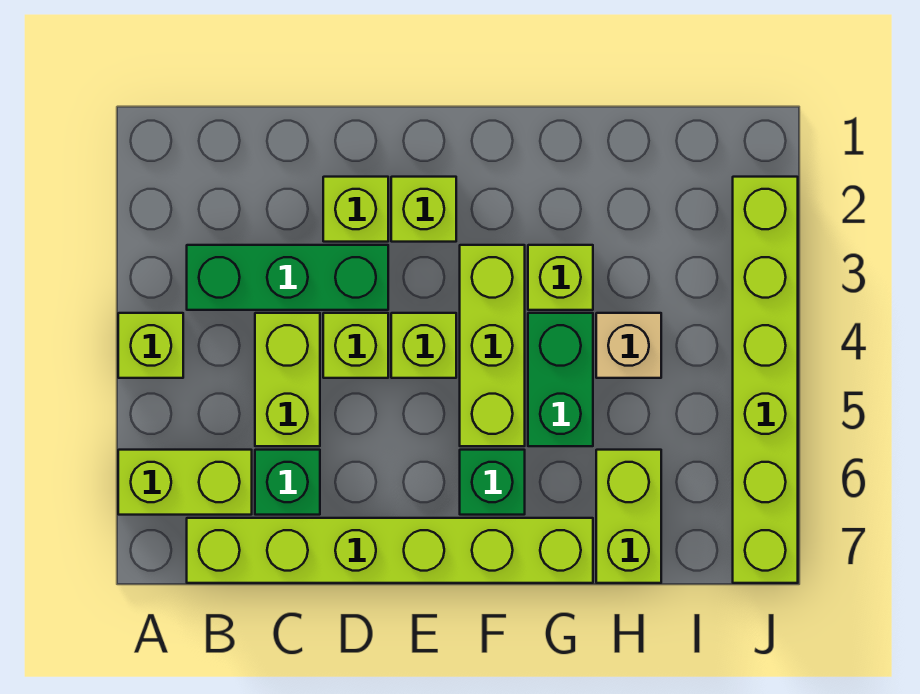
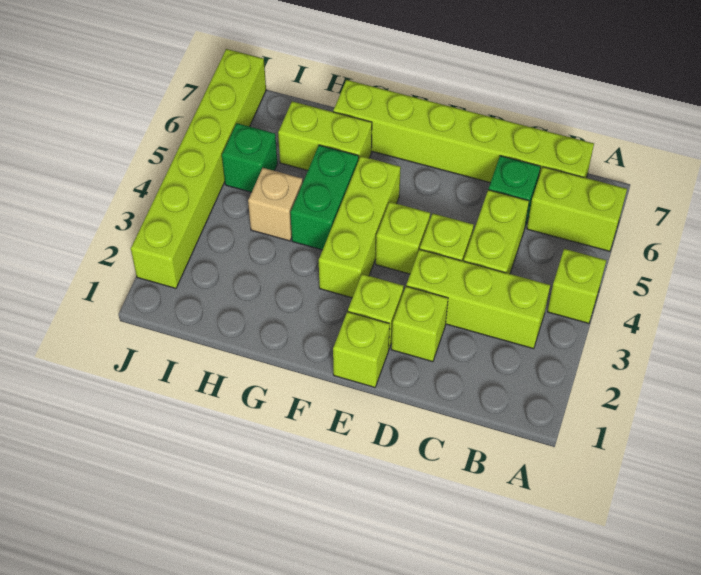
green brick B3:D3 level 1 -> lime brick B3:D3 level 1
green brick F6 level 1 -> green brick I5 level 1
lime brick G3 level 1 -> lime brick E1 level 1
lime brick H6:H7 level 1 -> lime brick G6:H6 level 1

